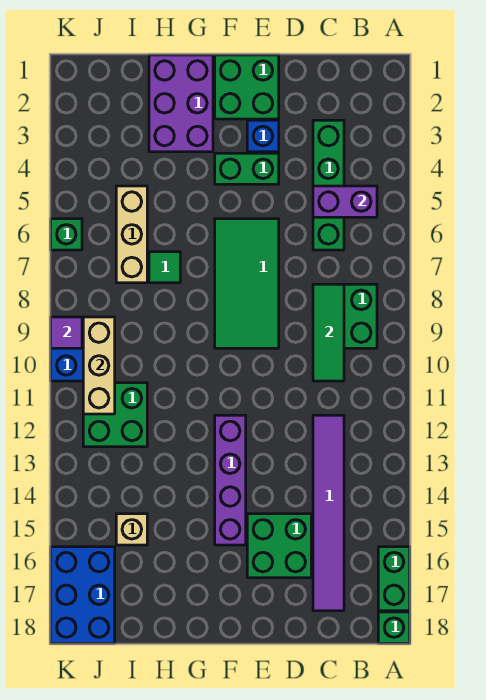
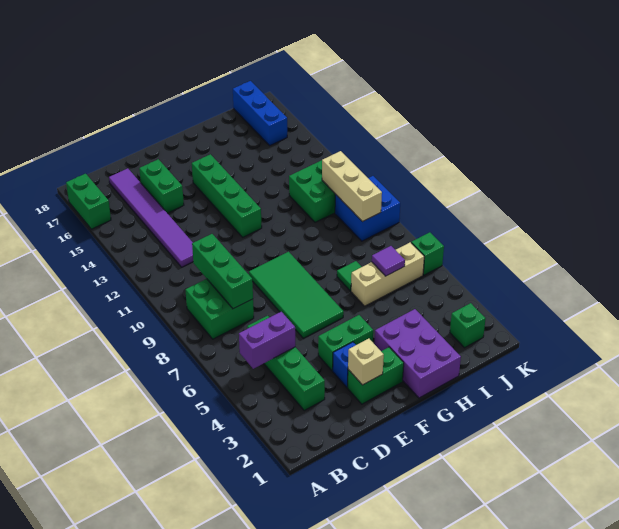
green brick A18 level 1 -> green brick J2 level 1
green tile C8:C10 level 2 -> green brick C8:C10 level 2
green brick D15:E16 level 1 -> green brick D15:D16 level 1
green brick E1:F2 level 1 -> green brick E2:F2 level 1
purple brick F12:F15 level 1 -> green brick F12:F15 level 1
tan brick I5:I7 level 1 -> tan brick H6:J6 level 1
tan brick I15 level 1 -> tan brick E2 level 2
blue brick J16:K18 level 1 -> blue brick J16:J18 level 1
purple tile K9 level 2 -> purple tile I6 level 2

